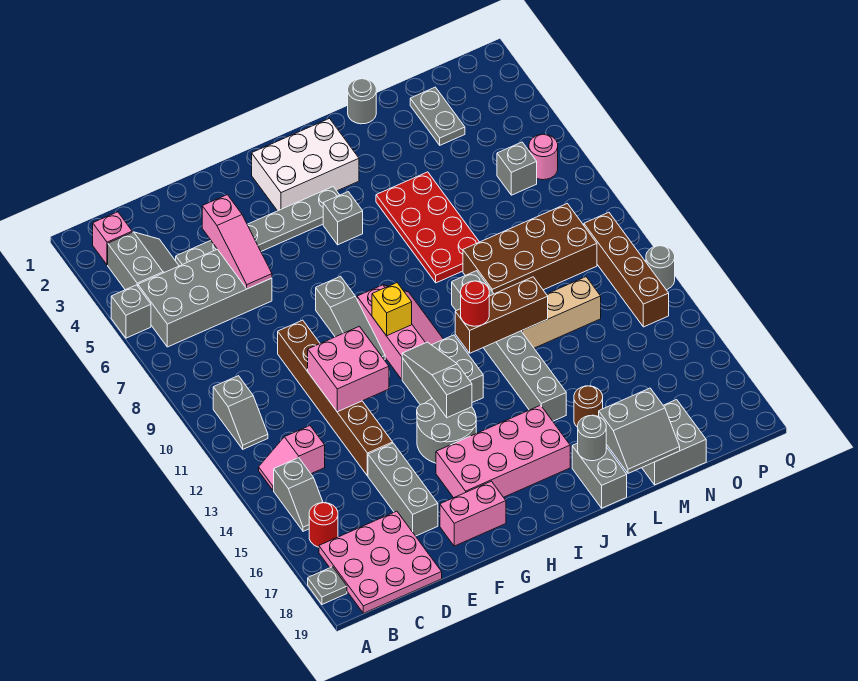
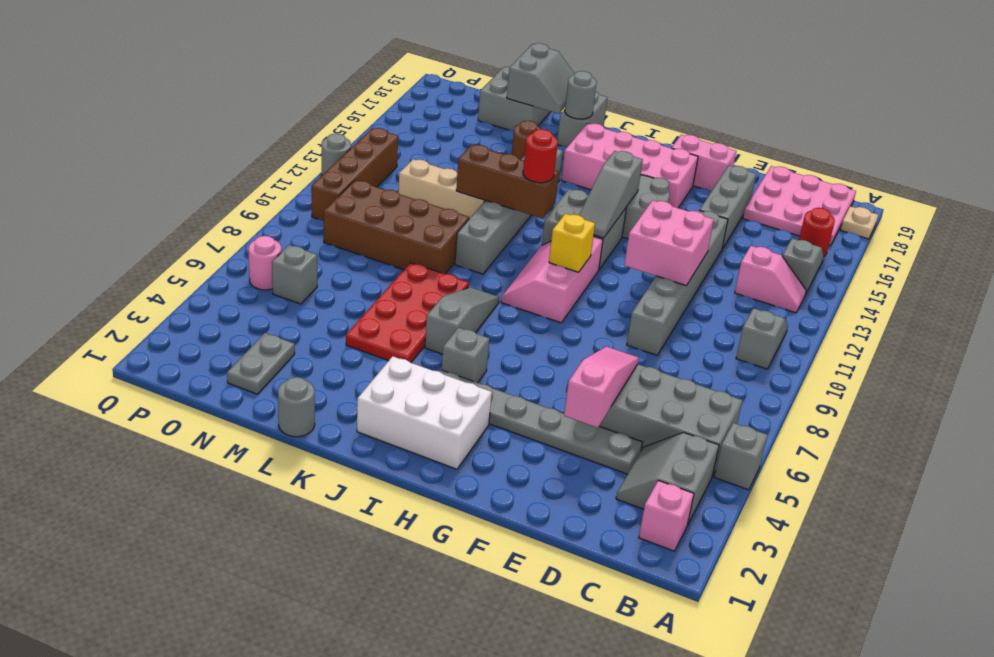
grey plate A18 level 1 -> tan plate A18 level 1
brown brick E9:E14 level 1 -> grey brick E9:E14 level 1
grey slope G8:G10 level 1 top 8 -> grey slope J6:J8 level 1 top 6
grey slope L18:M19 level 2 top 18 -> grey slope L18:M19 level 2 top M

